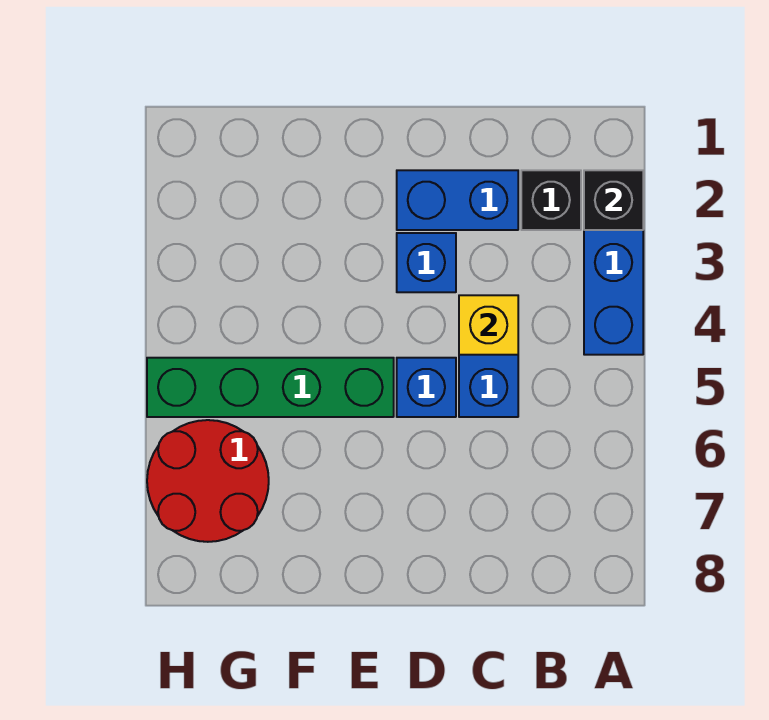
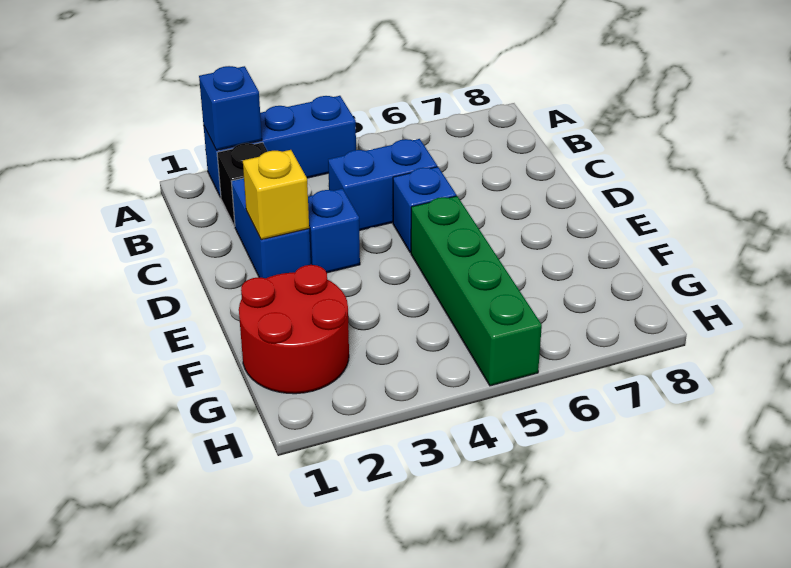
black brick A2 level 2 -> blue brick A2 level 2
yellow brick C4 level 2 -> yellow brick D2 level 2
red round brick G6:H7 level 1 -> red round brick F1:G2 level 1

